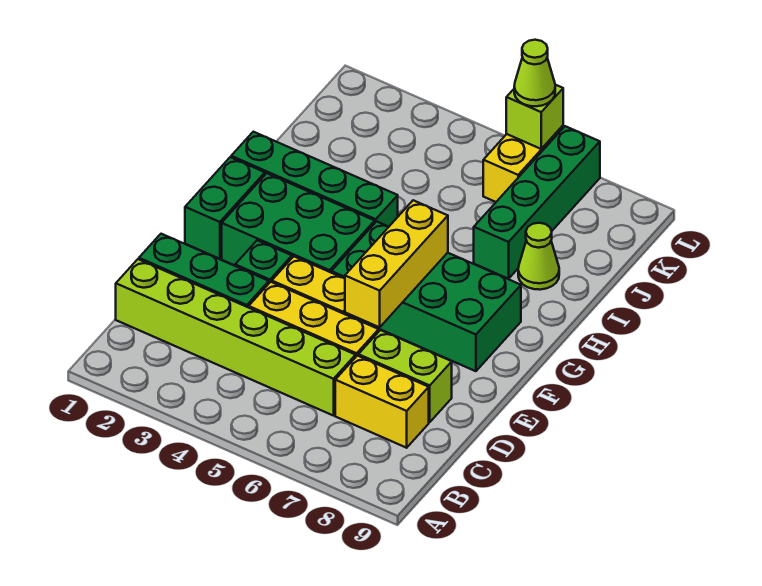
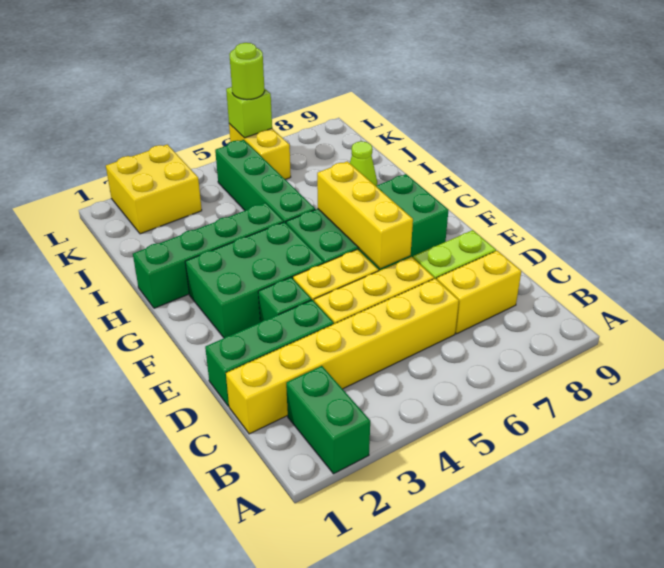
lime brick C1:C6 level 1 -> yellow brick C1:C6 level 1
green brick F1:G1 level 1 -> green brick A2:B2 level 1
green brick I7:L7 level 1 -> green brick H5:K5 level 1
none -> yellow brick K2:L3 level 1
lime cone L6 level 3 -> lime round brick L6 level 3

